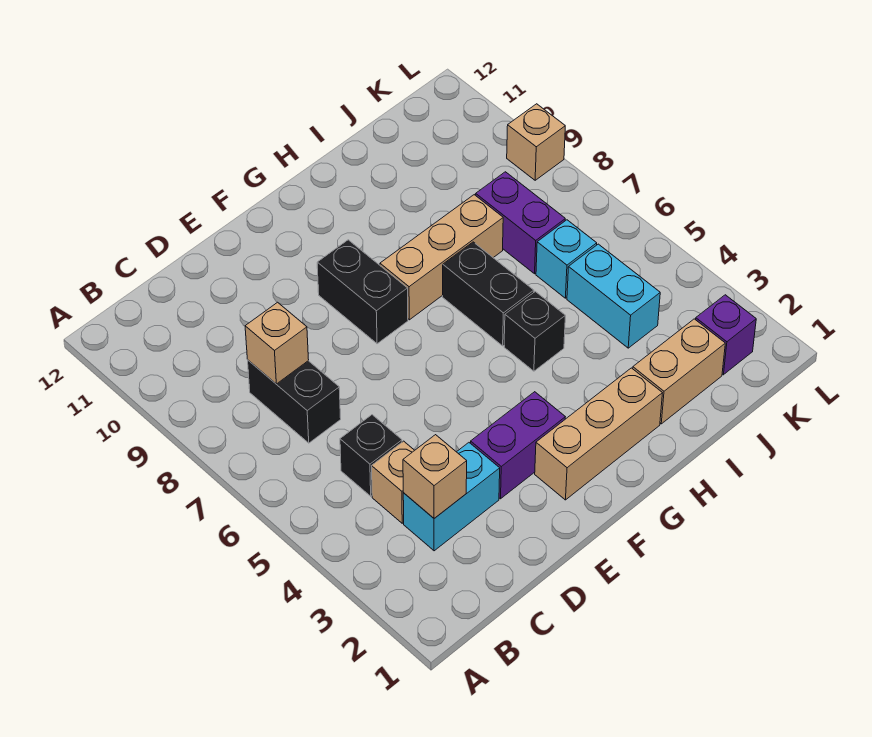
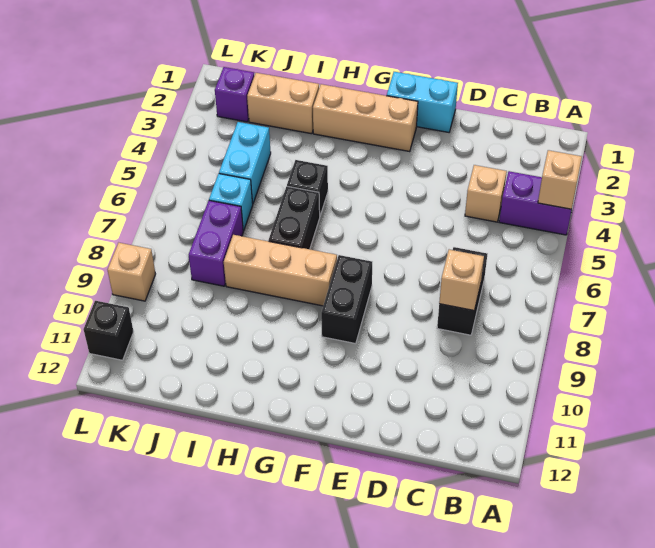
cyan brick C3:D3 level 1 -> cyan brick E1:F1 level 1
tan brick C3 level 2 -> tan brick A4 level 2
black brick C5 level 1 -> black brick L11 level 1
purple brick E3:F3 level 1 -> purple brick A4:B4 level 1

